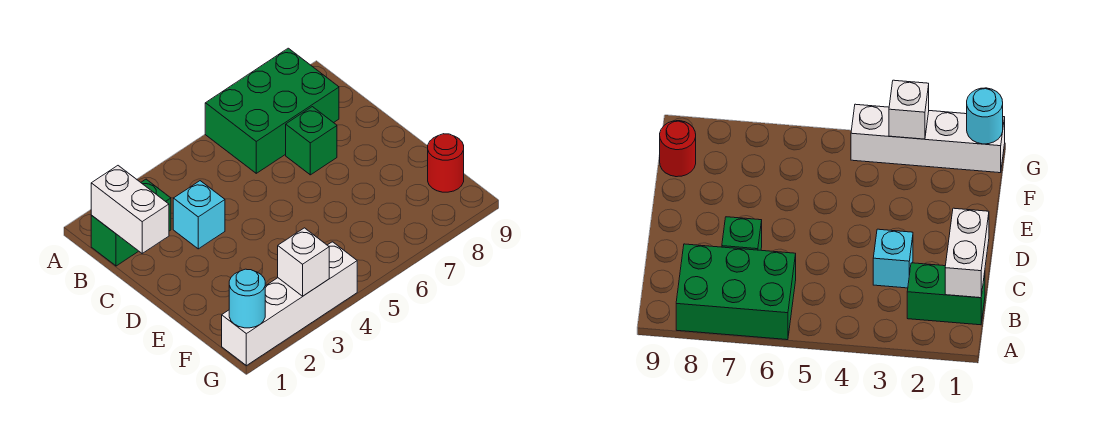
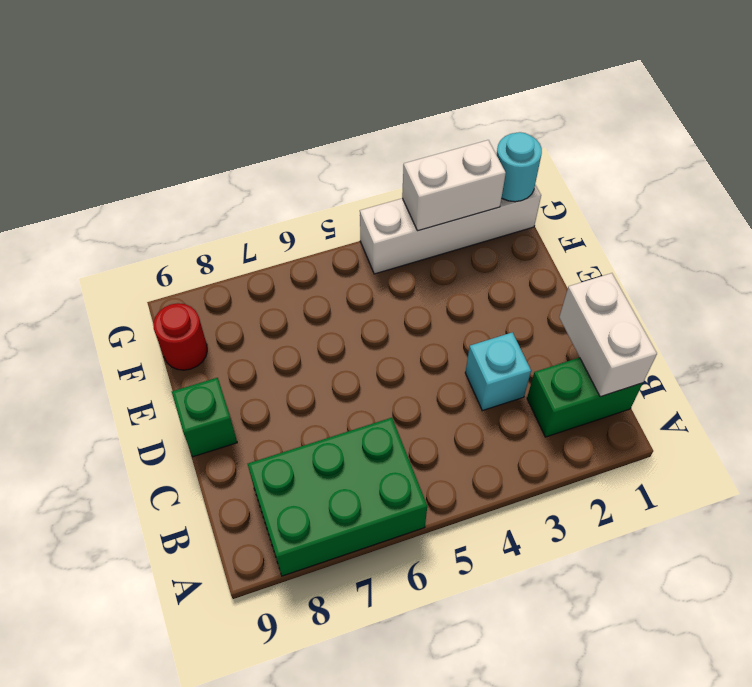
green brick C7 level 1 -> green brick D9 level 1
white brick G3 level 2 -> white brick G2:G3 level 2

